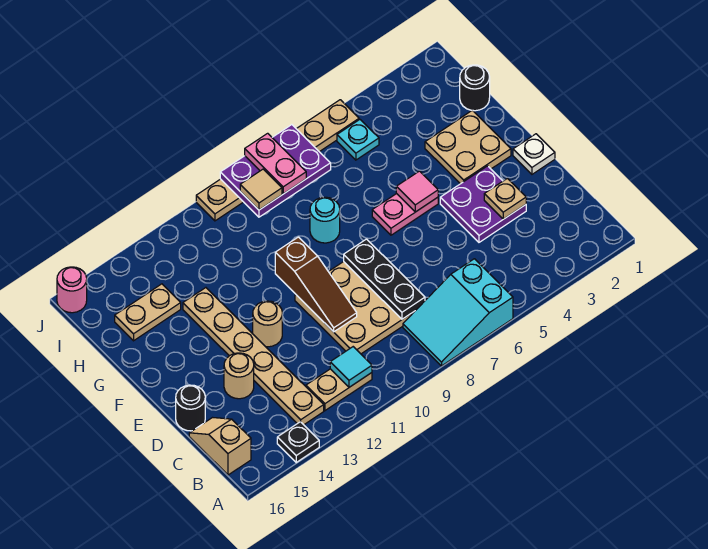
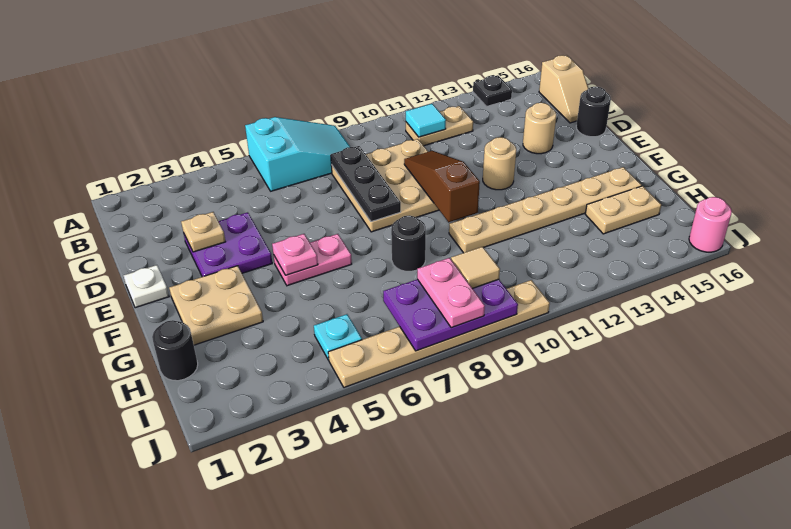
tan plate B13:G13 level 1 -> tan plate G10:G15 level 1
pink tile F5 level 2 -> pink plate F5 level 2
cyan round brick G8 level 1 -> black round brick G8 level 1

